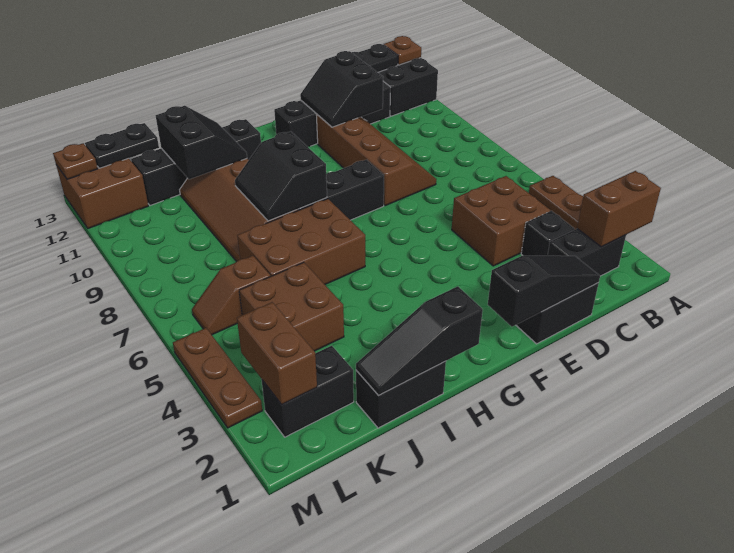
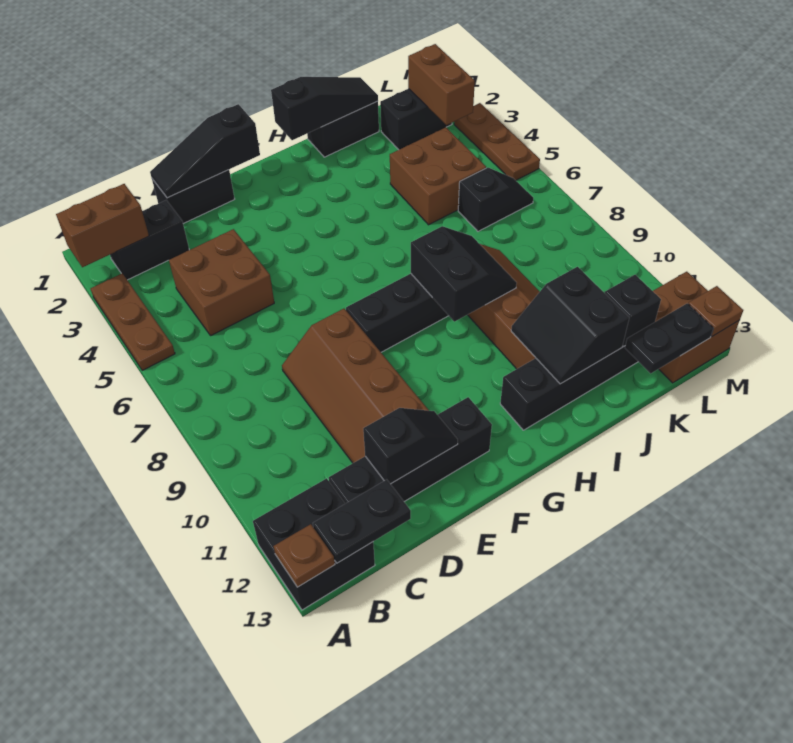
black brick C3 level 1 -> black brick K12 level 2
black slope D11:E12 level 2 top D -> black slope D12:E12 level 2 top D
brown brick H6:J7 level 1 -> none
brown slope K6:L6 level 1 top K -> black slope K6:L6 level 1 top K

